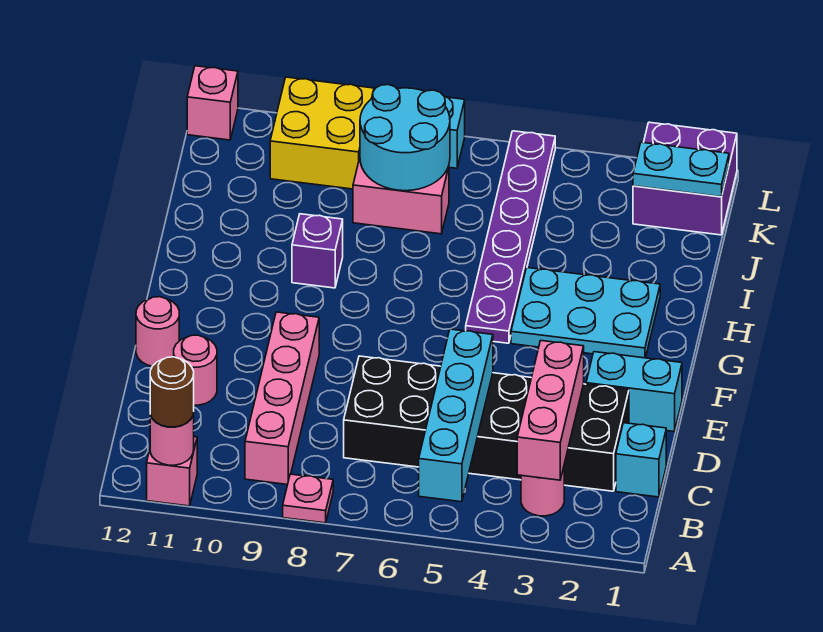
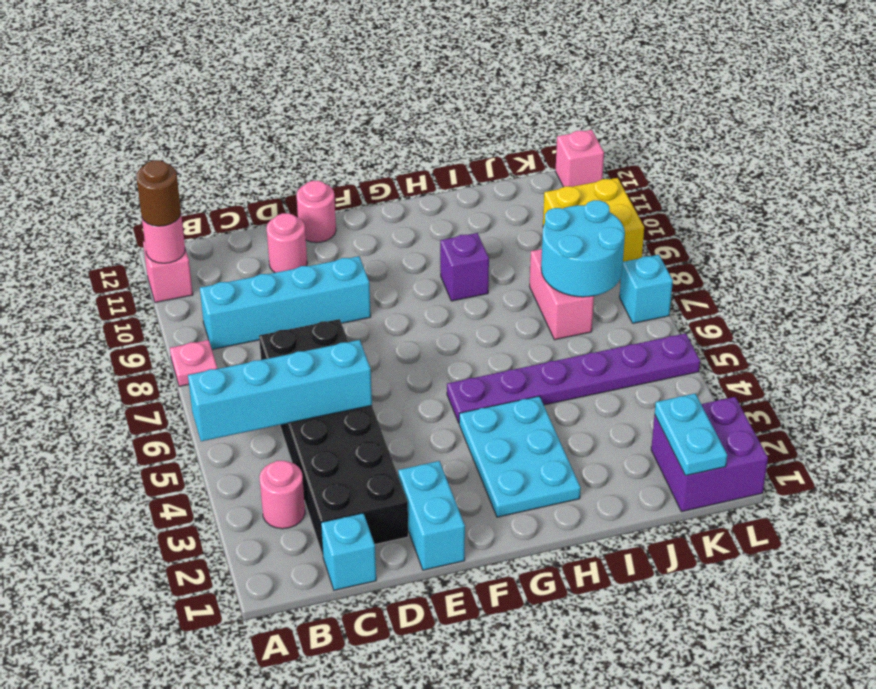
pink brick B3:D3 level 2 -> none
pink brick B9:E9 level 1 -> cyan brick B9:E9 level 1

